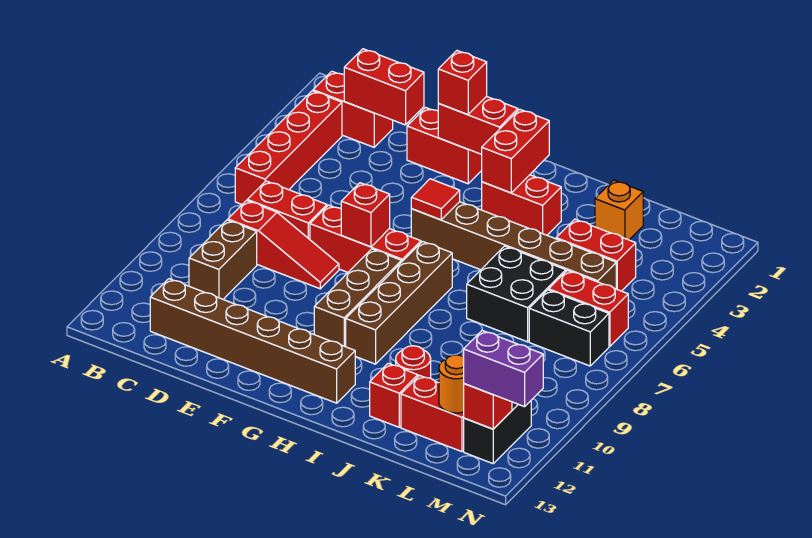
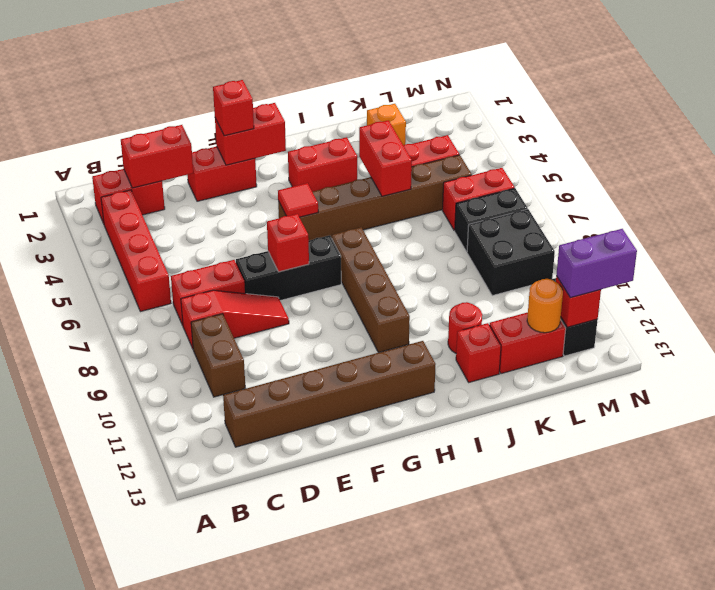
red brick E7:G7 level 1 -> black brick E7:G7 level 1
brown brick G8:G10 level 1 -> none
red brick H2:H3 level 2 -> red brick J4:J5 level 2
black brick J6:K7 level 1 -> black brick L8:M9 level 1

